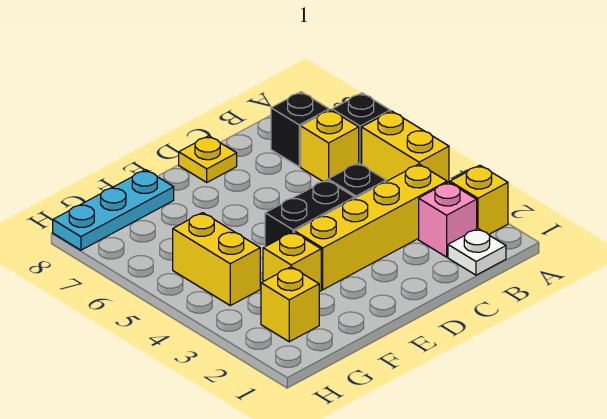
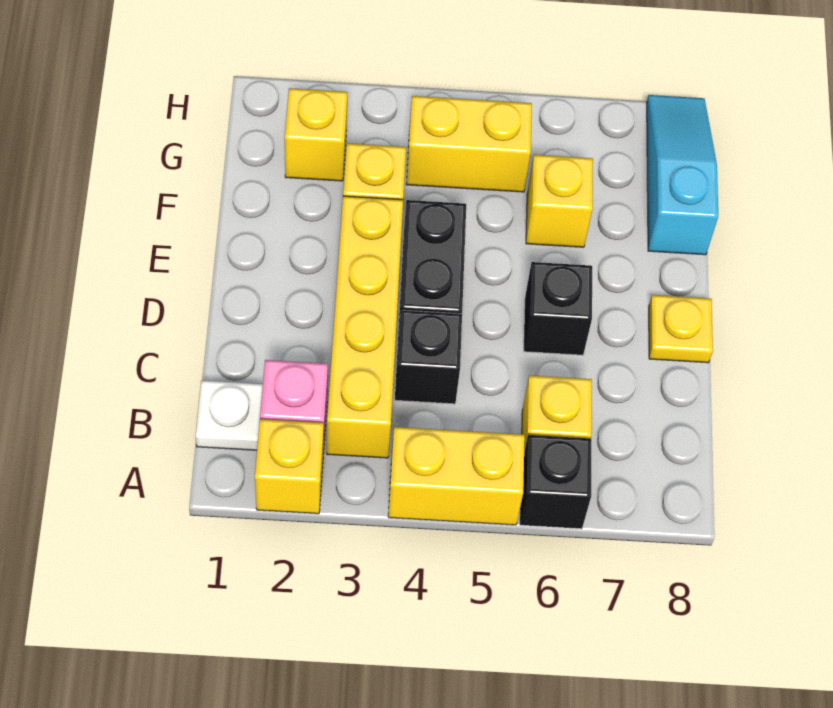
black brick B7 level 1 -> black brick D6 level 1
none -> yellow brick F6 level 1
cyan plate F8:H8 level 1 -> cyan slope F8:H8 level 1 top F

